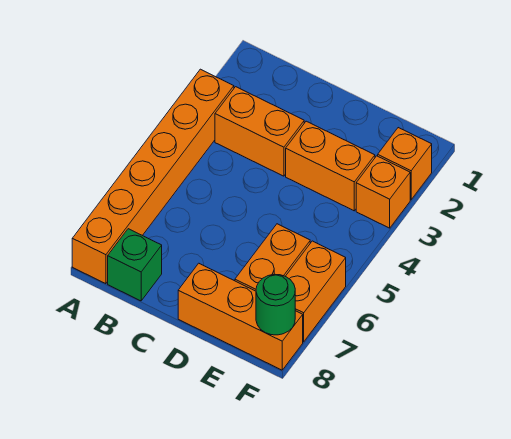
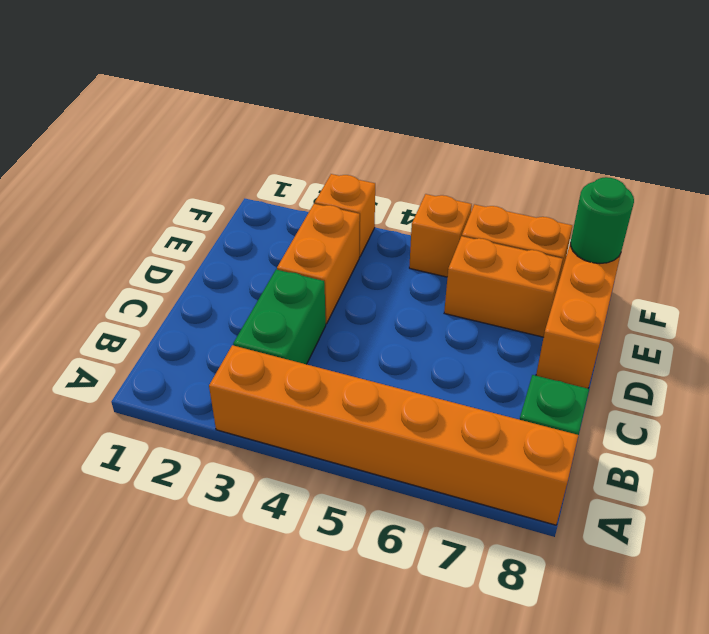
orange brick B3:C3 level 1 -> green brick B3:C3 level 1
orange brick F2 level 1 -> orange brick F5 level 1

